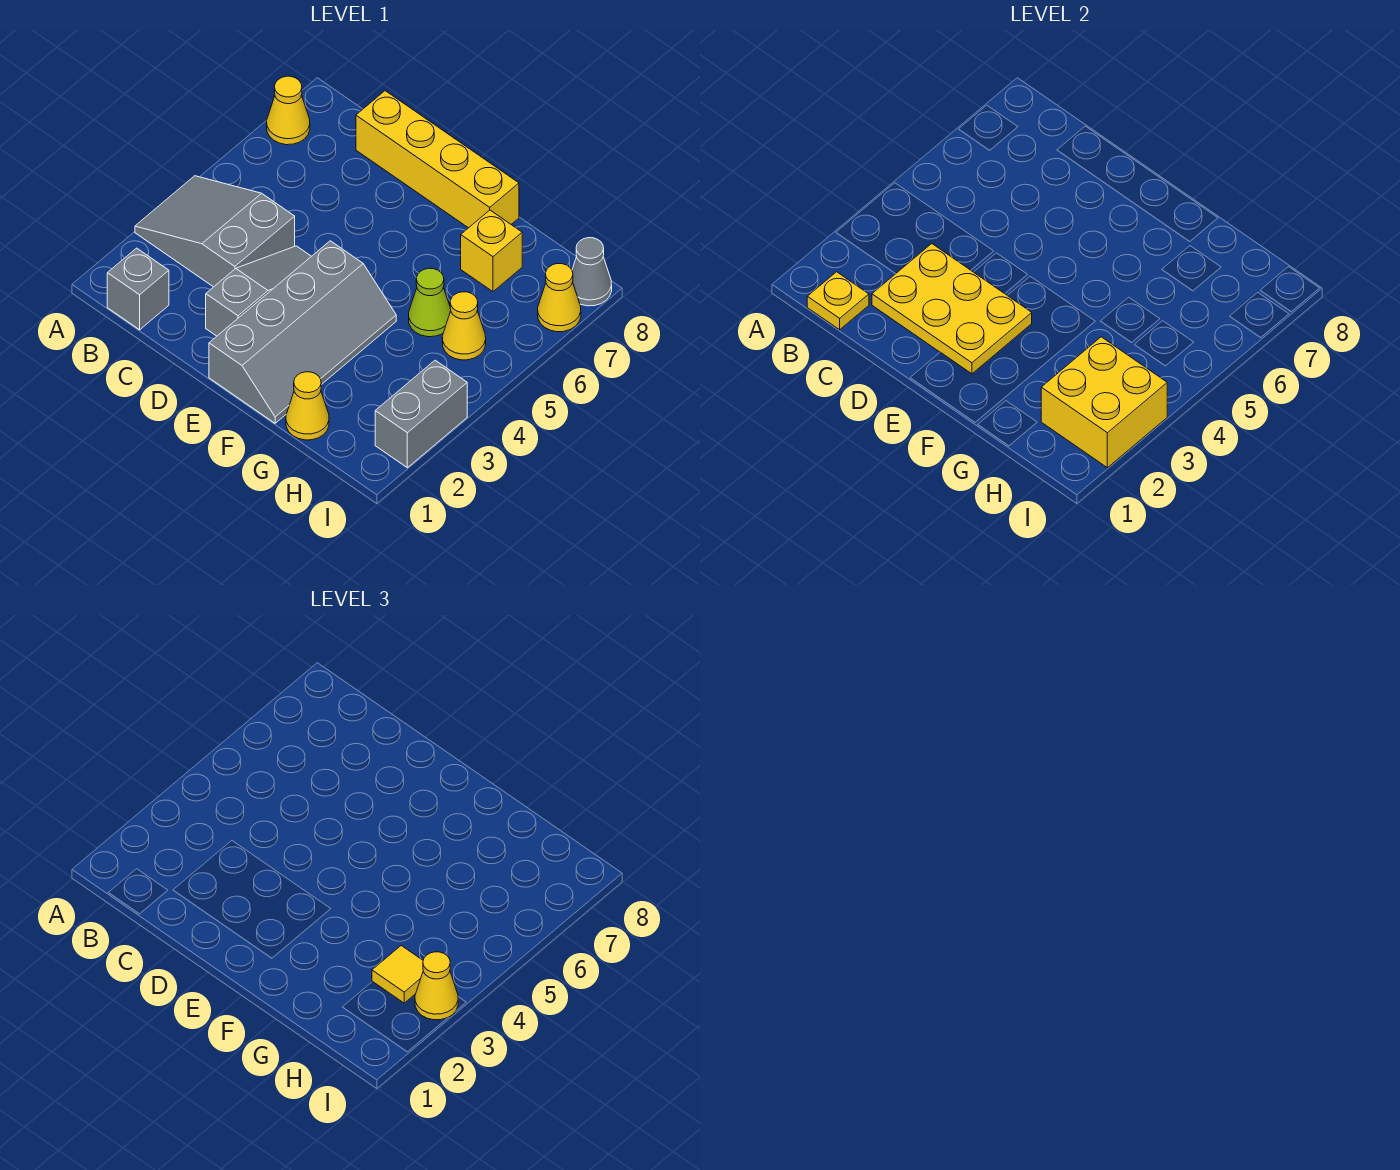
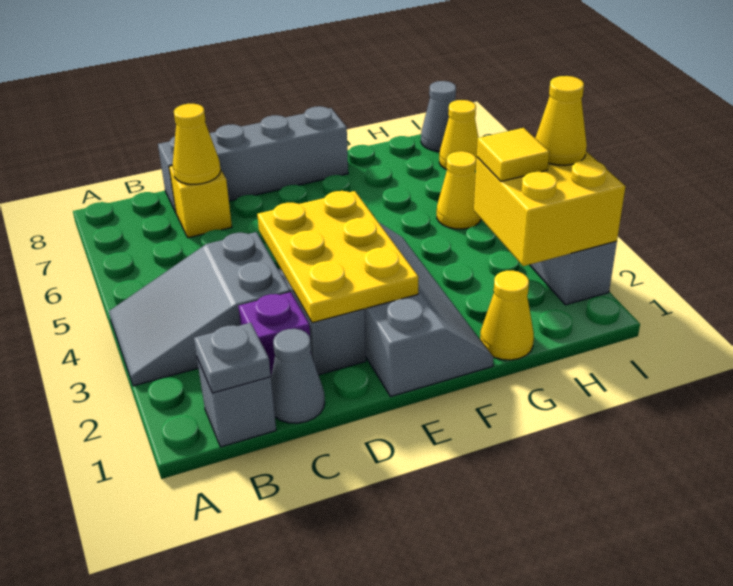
yellow cone A7 level 1 -> yellow cone C7 level 2
yellow plate B1 level 2 -> grey plate B1 level 2
none -> grey cone C1 level 1
none -> purple brick C2 level 1
yellow plate C2:E3 level 2 -> yellow plate D2:E4 level 2
yellow brick C8:F8 level 1 -> grey brick C8:F8 level 1
lime cone G5 level 1 -> none
yellow brick G7 level 1 -> yellow brick C7 level 1

